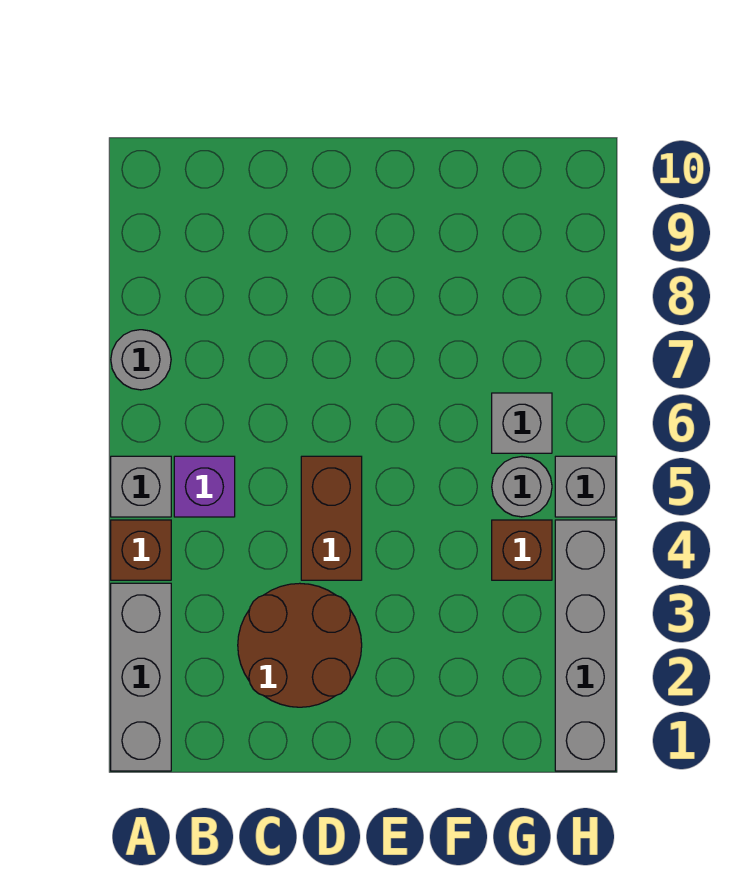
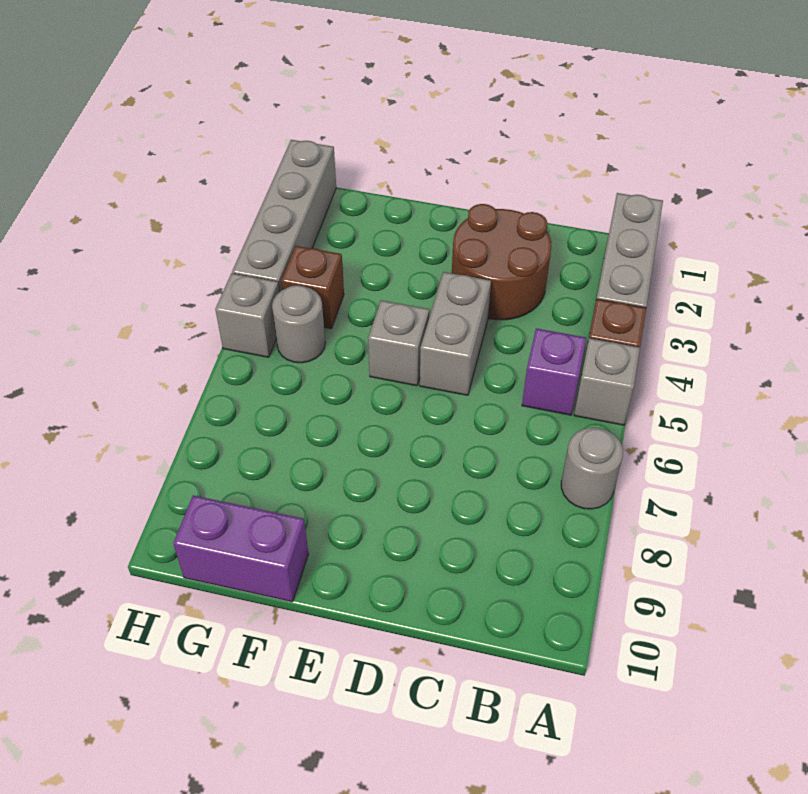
brown brick D4:D5 level 1 -> grey brick D4:D5 level 1
none -> purple brick F10:G10 level 1
grey brick G6 level 1 -> grey brick E5 level 1

